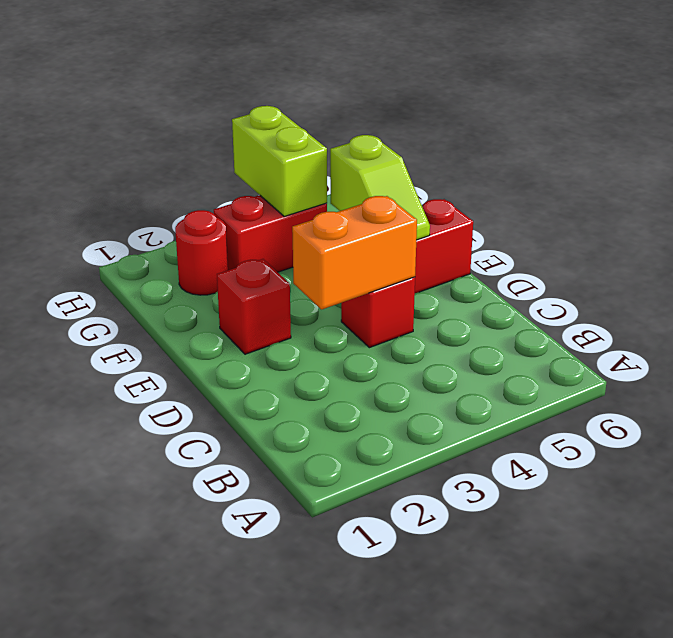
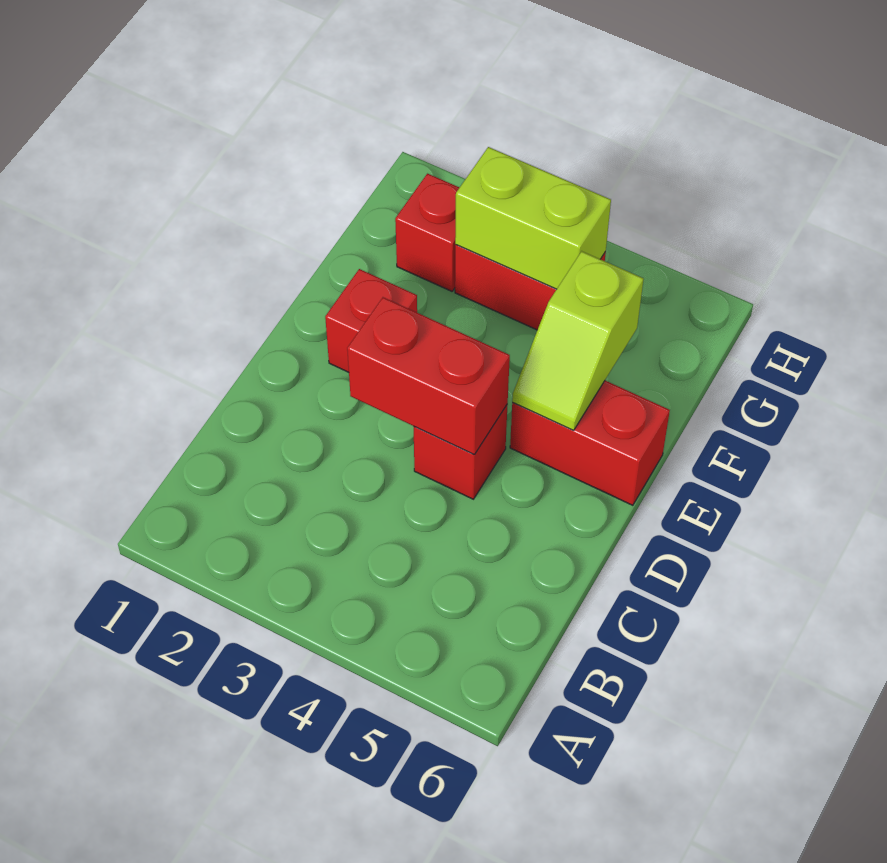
orange brick D3:D4 level 2 -> red brick D3:D4 level 2
red round brick G2 level 1 -> red brick G2 level 1
lime brick G4:H4 level 2 -> lime brick G3:G4 level 2

